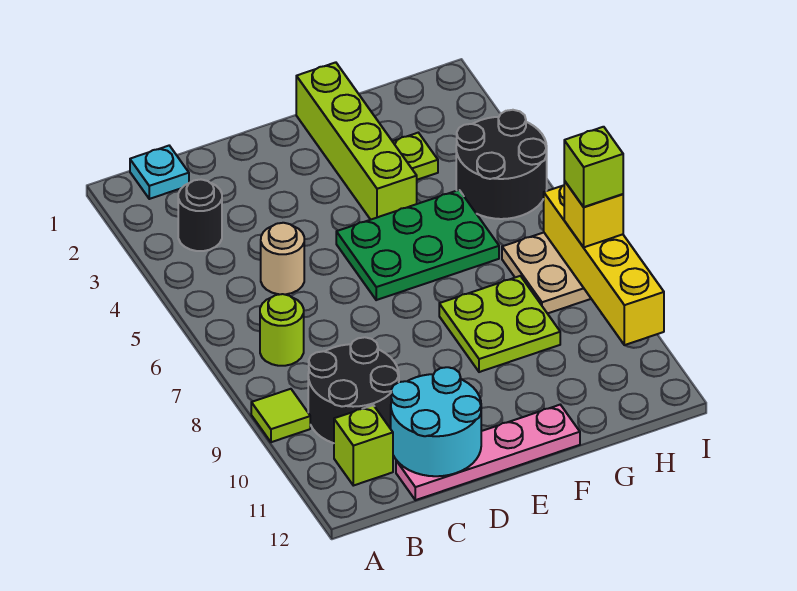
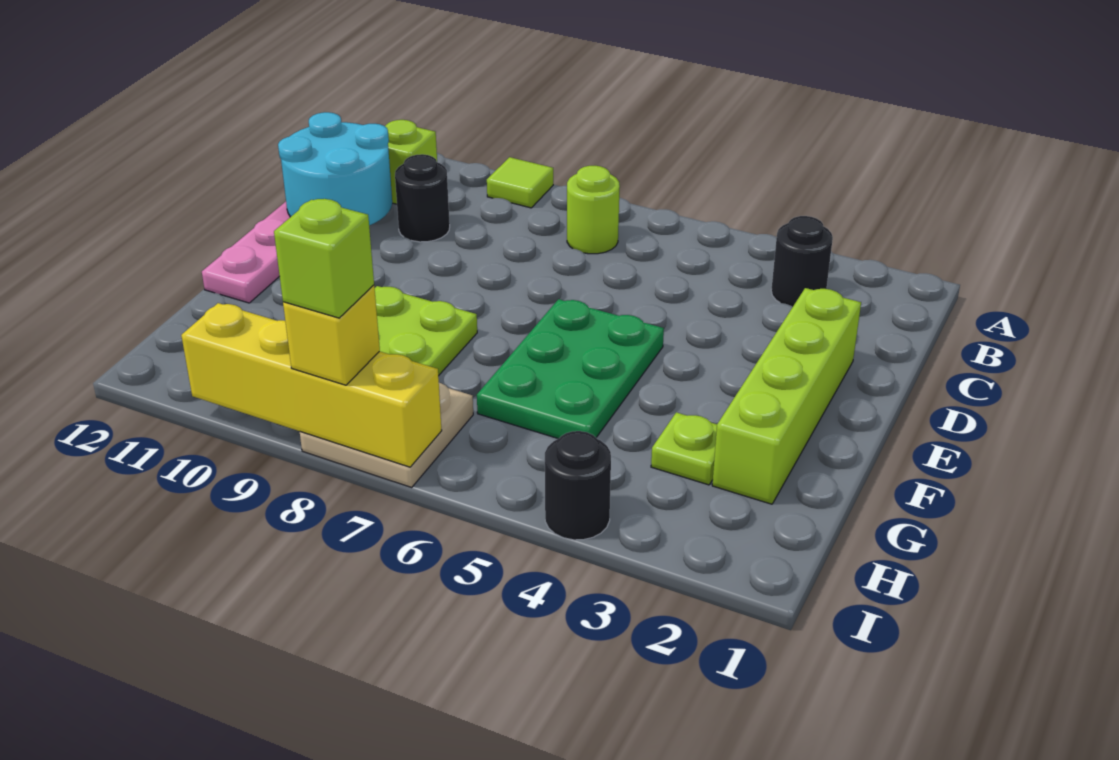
cyan plate B1 level 1 -> none
black round brick B9:C10 level 1 -> black round brick C10 level 1
tan round brick C5 level 1 -> none
lime brick F1:F4 level 1 -> lime brick D2:G2 level 1
black round brick H4:I5 level 1 -> black round brick I4 level 1

